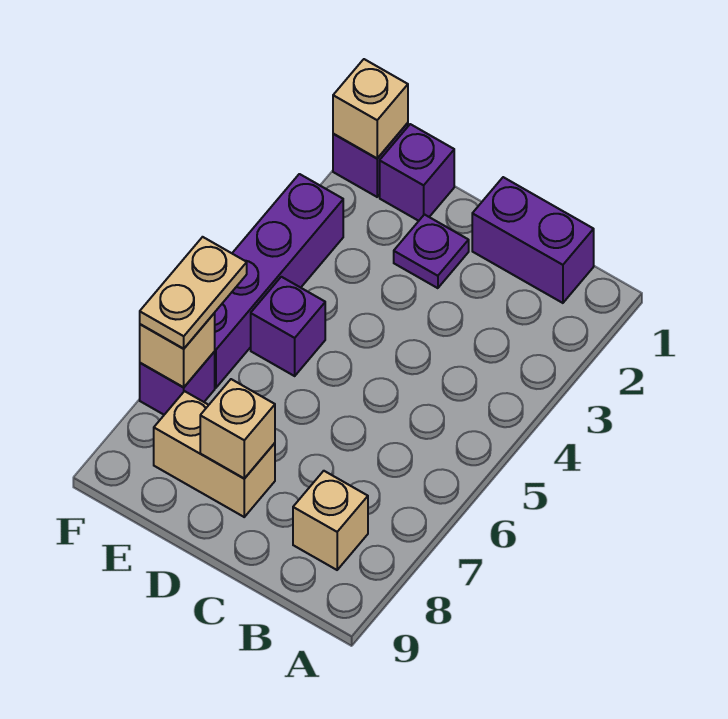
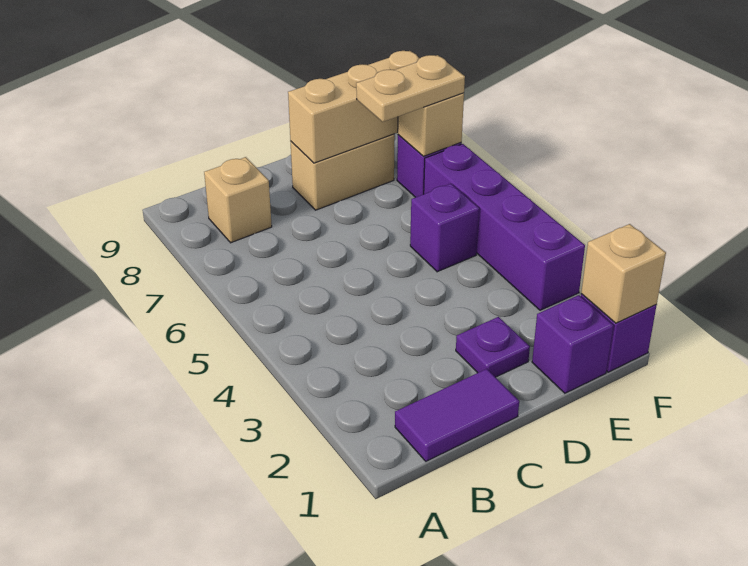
purple brick B1:C1 level 1 -> purple tile B1:C1 level 1
tan brick D8 level 2 -> tan brick D8:F8 level 2
tan plate F6:F7 level 3 -> tan plate E7:F7 level 3

